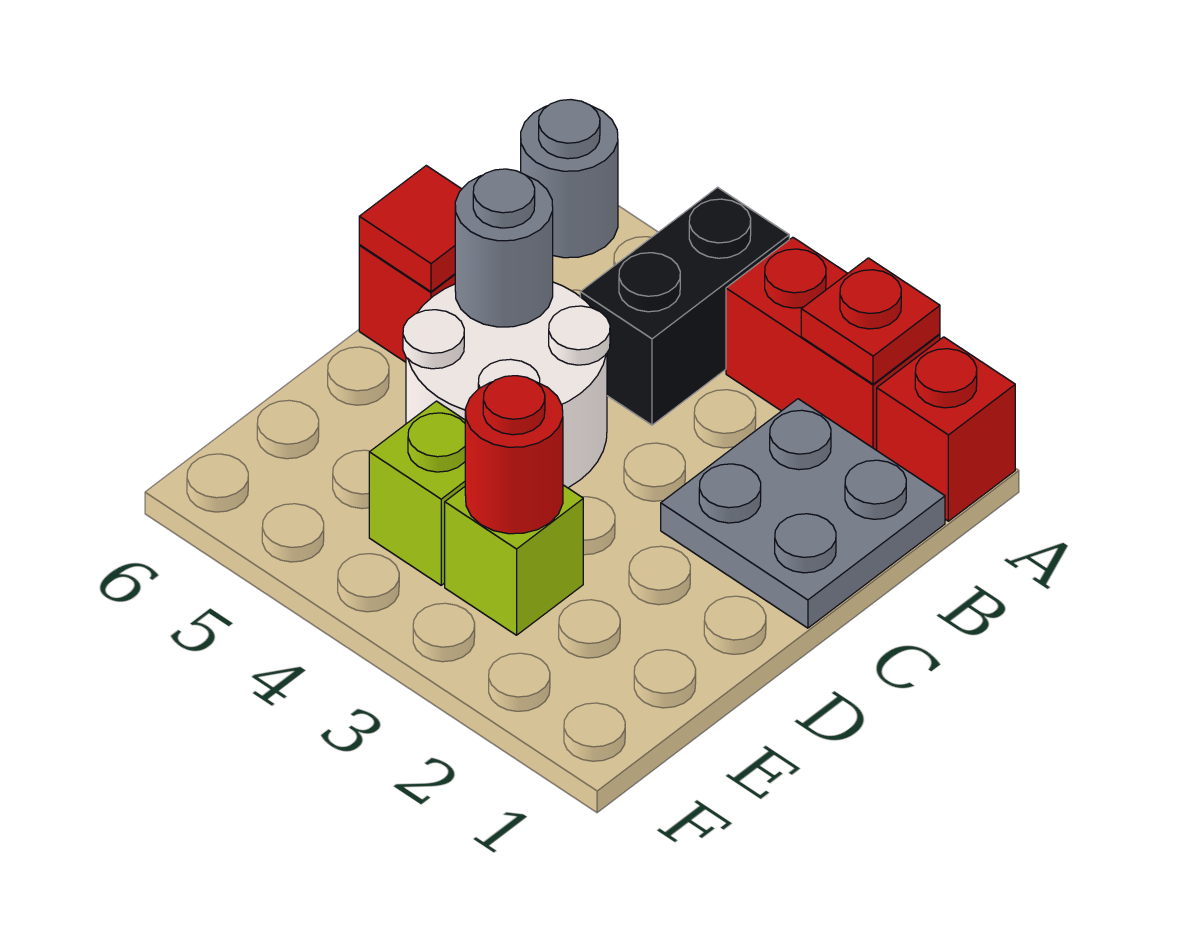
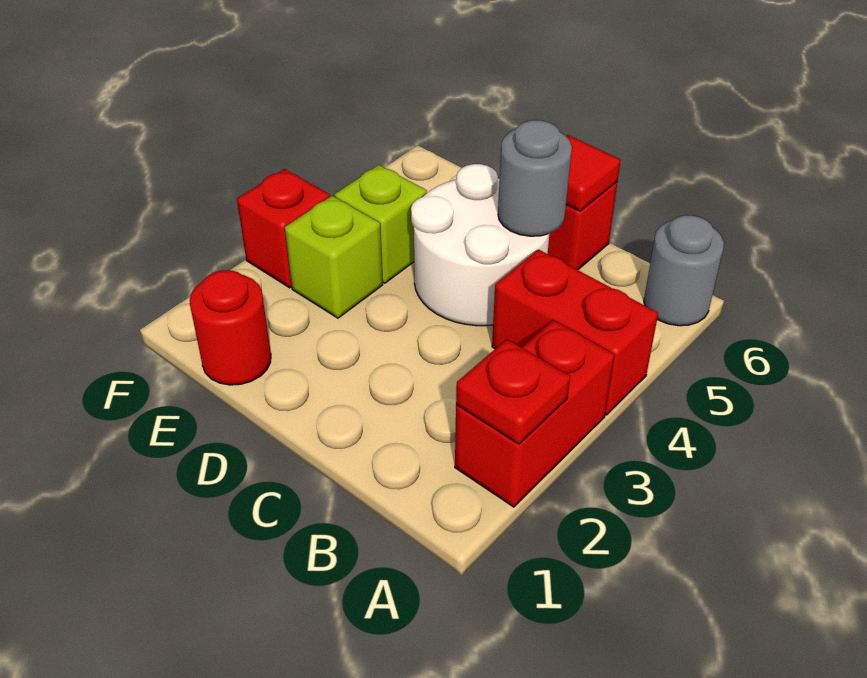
red brick A1 level 1 -> red brick F3 level 1
black brick A4:B4 level 1 -> red brick A4:B4 level 1
grey plate B1:C2 level 1 -> none
red round brick E3 level 2 -> red round brick E1 level 1

